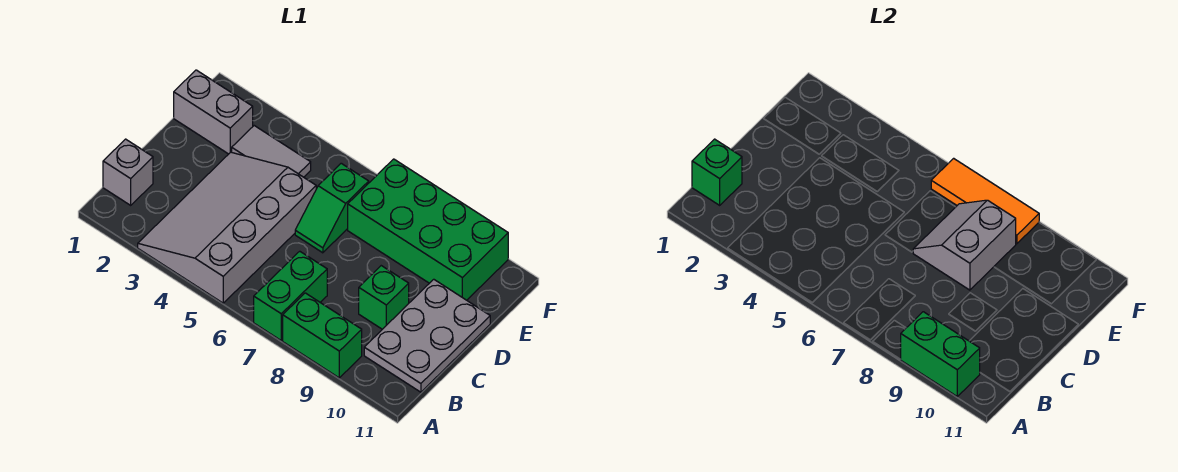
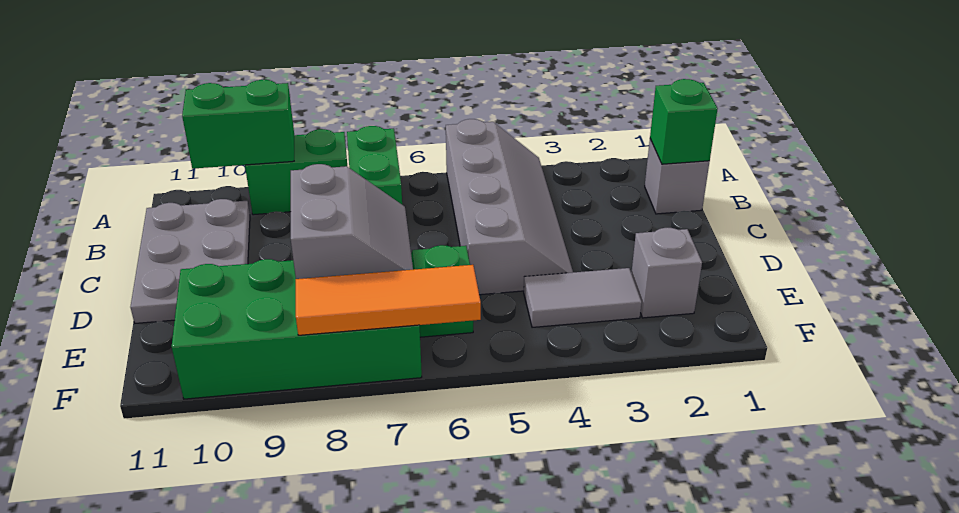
grey slope A3:D5 level 1 top 5 -> grey slope A4:D5 level 1 top 5
green brick C9 level 1 -> none
grey brick E1:E2 level 1 -> grey brick E2 level 1

